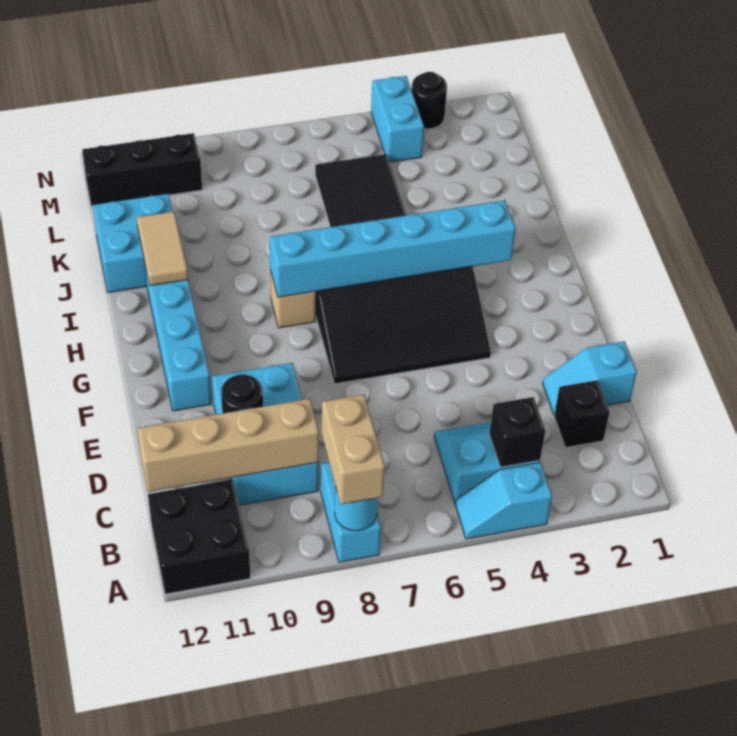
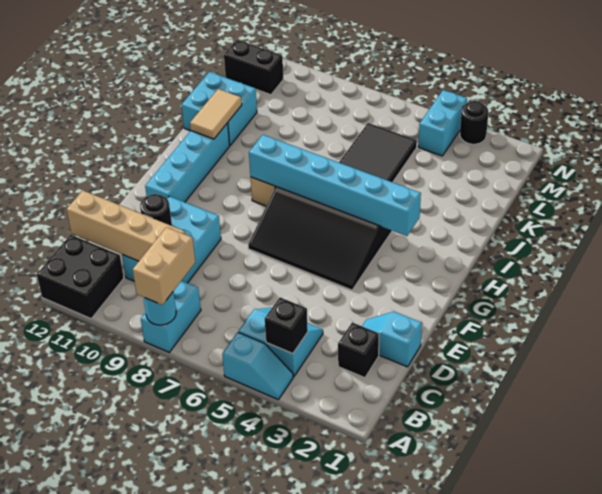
cyan slope A4:A5 level 1 top 4 -> cyan slope A4:A5 level 1 top 5
black brick M10:M12 level 1 -> black brick M11:M12 level 1

